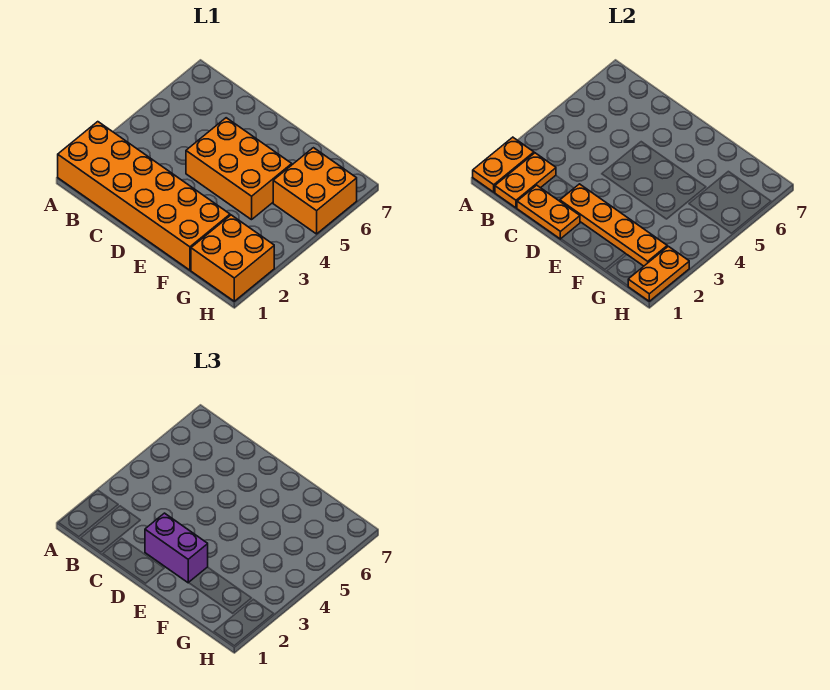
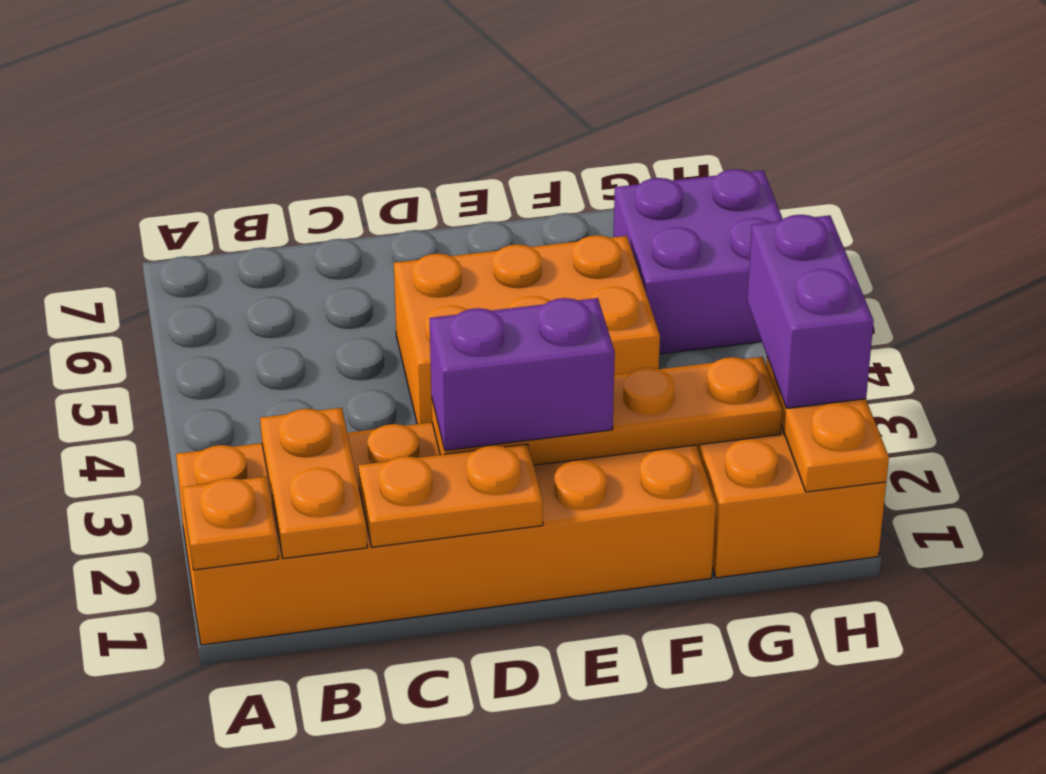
orange plate A1:A2 level 2 -> orange plate A1 level 2
orange brick G5:H6 level 1 -> purple brick G5:H6 level 1
none -> purple brick H2:H3 level 3

